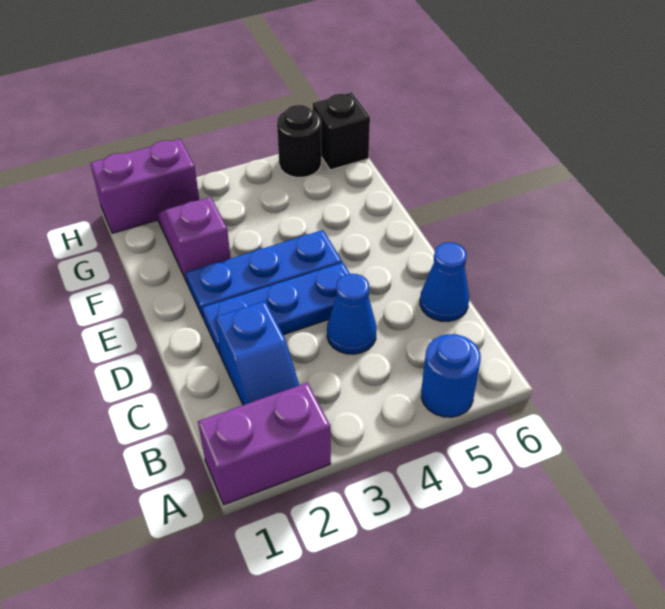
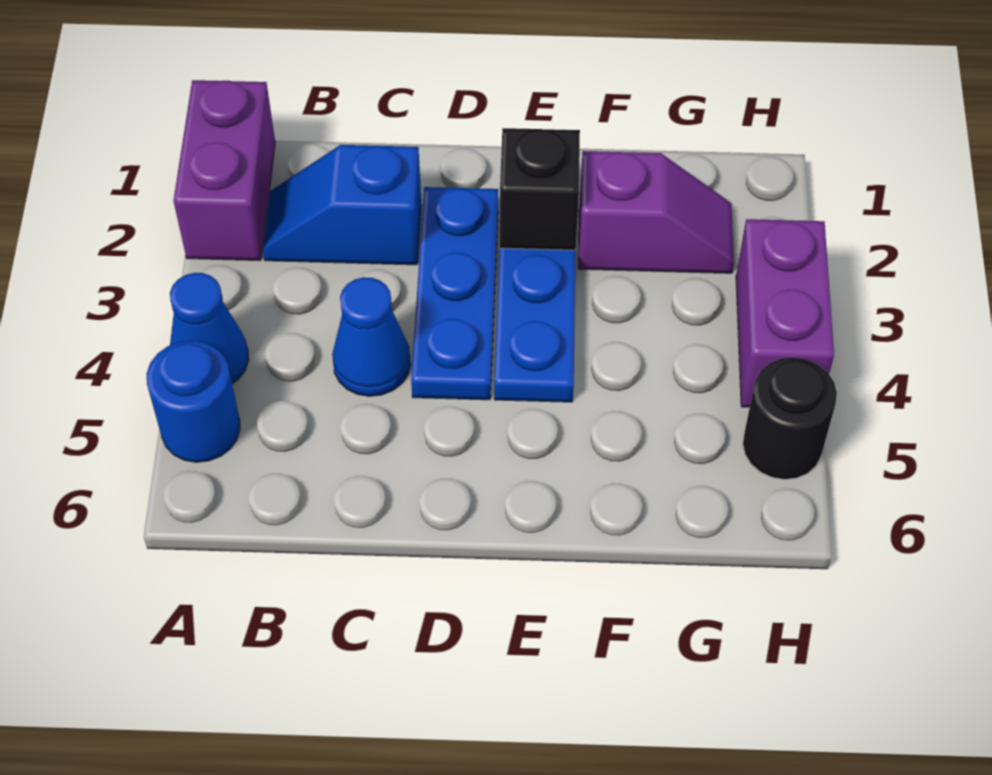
blue cone C6 level 1 -> blue cone A4 level 1
purple brick H1:H2 level 1 -> purple brick H3:H4 level 1
black brick H6 level 1 -> black brick E2 level 2

